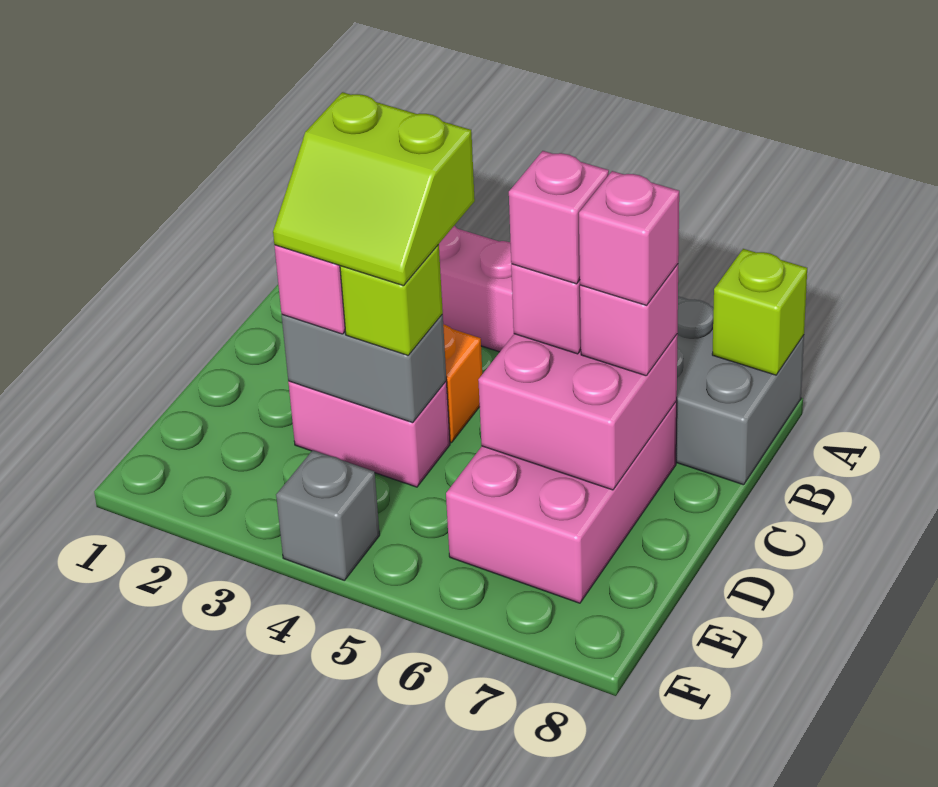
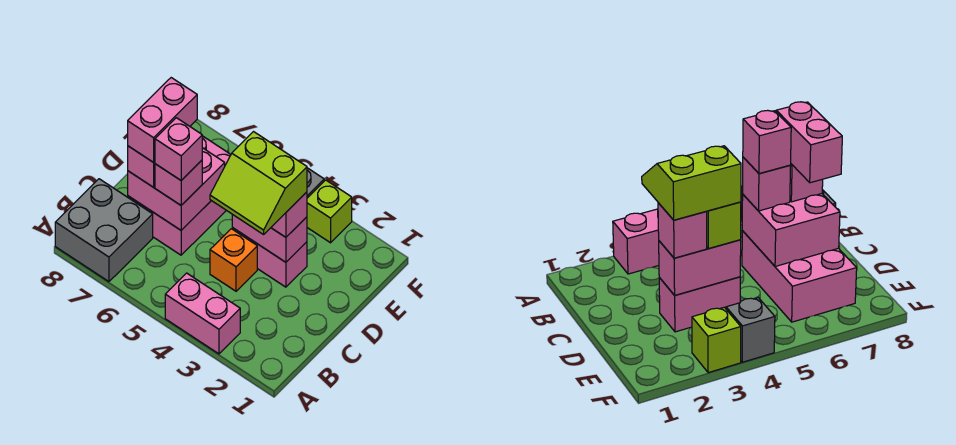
lime brick A8 level 2 -> lime brick F3 level 1
lime slope C3:D4 level 4 top C -> lime slope C3:D4 level 4 top D
pink brick C7 level 4 -> pink brick C7:D7 level 4
grey brick D3:D4 level 2 -> pink brick D3:D4 level 2

